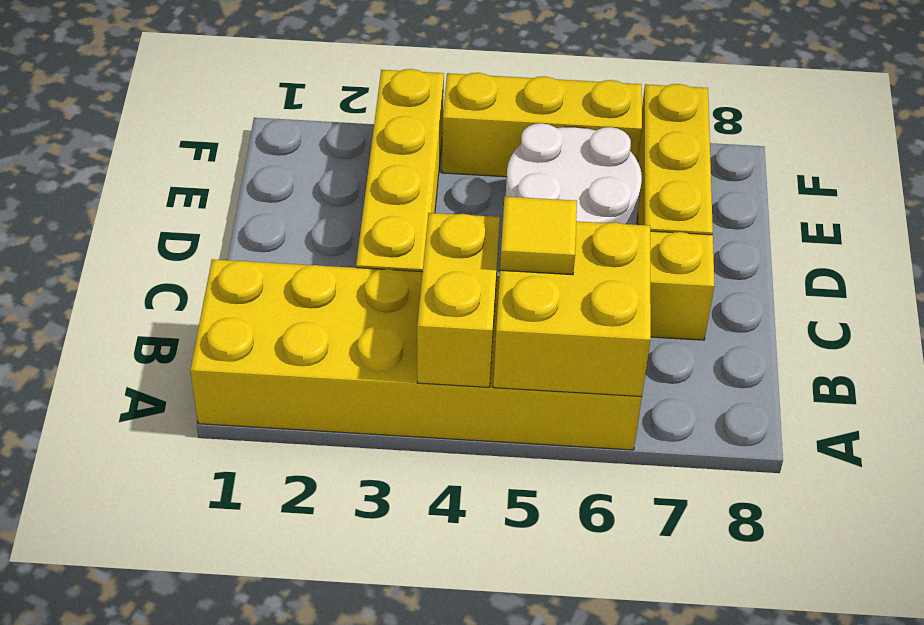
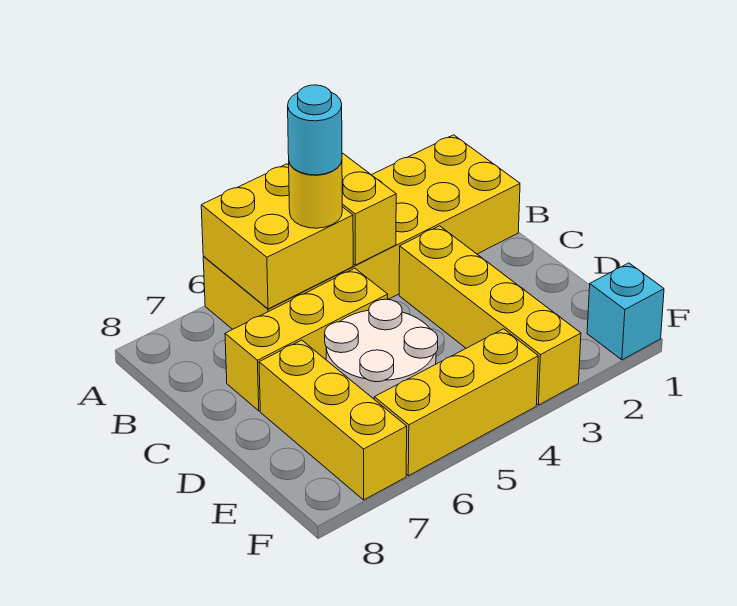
yellow tile B5 level 3 -> yellow round brick B5 level 3
none -> cyan round brick B5 level 4
none -> cyan brick F1 level 1

